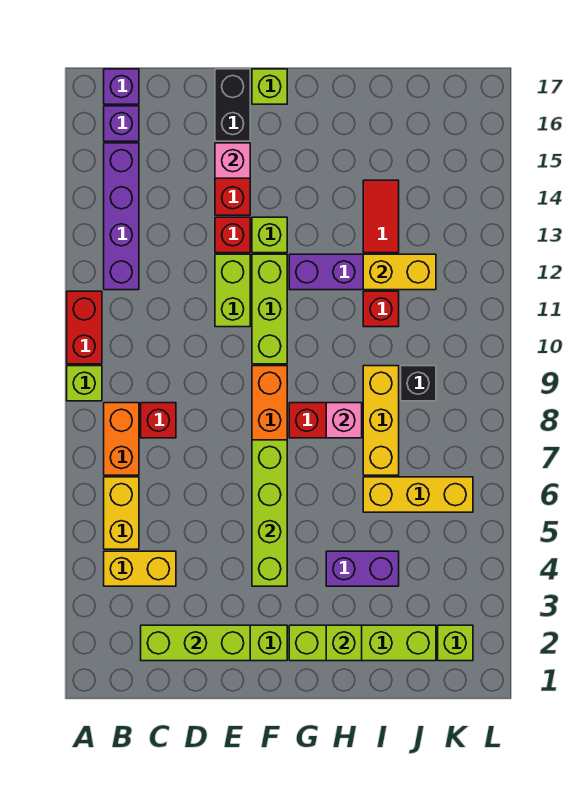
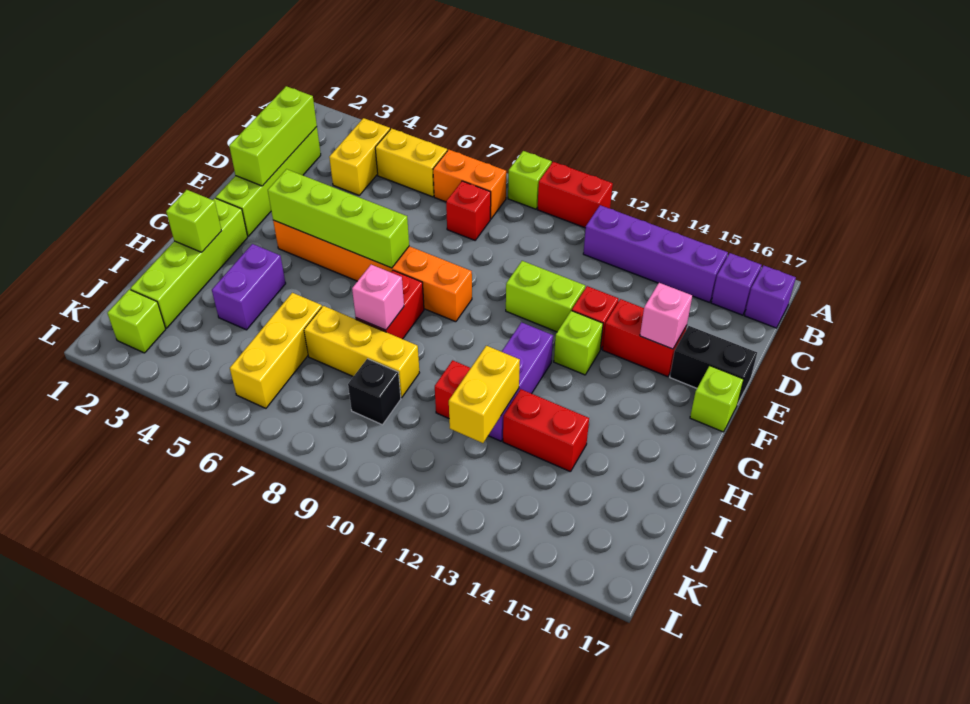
lime brick F10:F12 level 1 -> none
red tile I13:I14 level 1 -> red brick I13:I14 level 1

